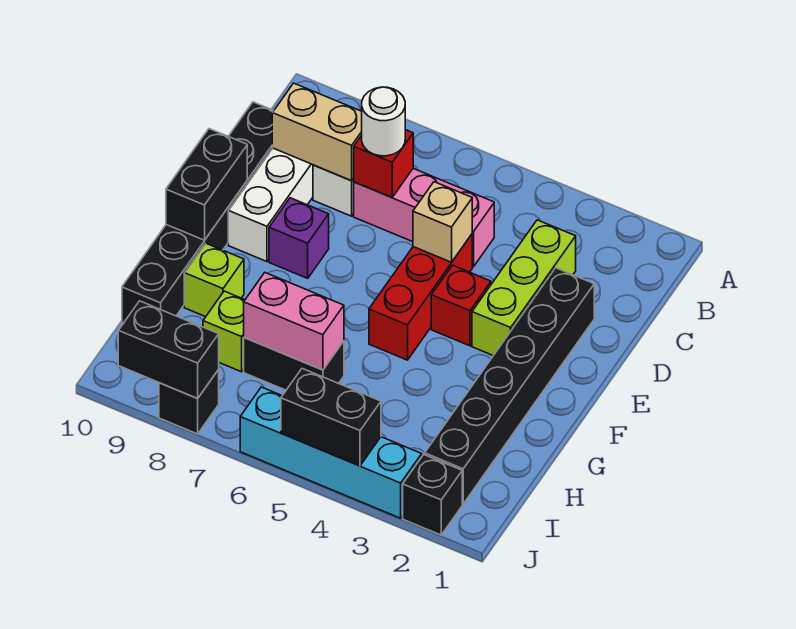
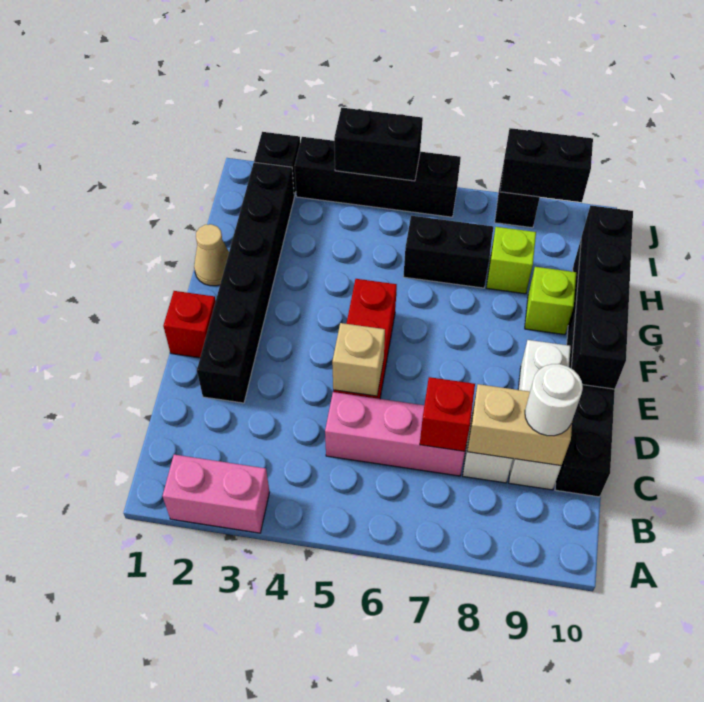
lime brick C3:E3 level 1 -> none
white round brick C7 level 3 -> white round brick C9 level 3
red brick E4 level 1 -> red brick E1 level 1
purple brick E8 level 1 -> none
black brick E10:F10 level 2 -> black brick E10:H10 level 2
none -> tan cone G1 level 1
pink brick H6:H7 level 2 -> pink brick A2:A3 level 1
cyan brick J3:J6 level 1 -> black brick J3:J6 level 1

